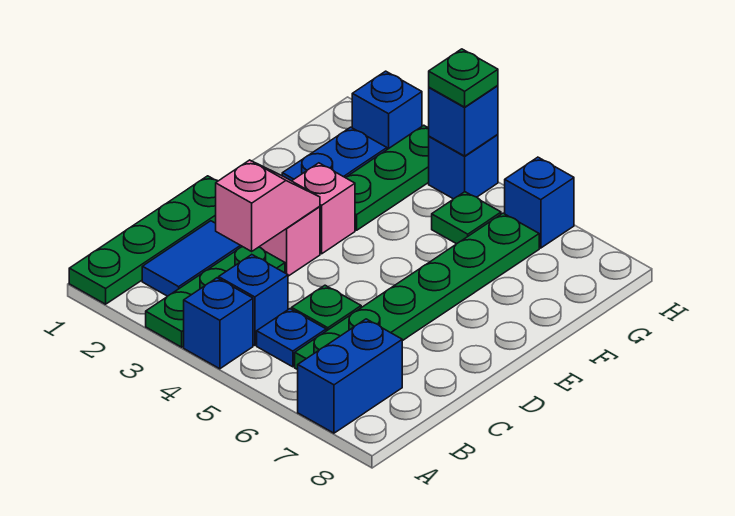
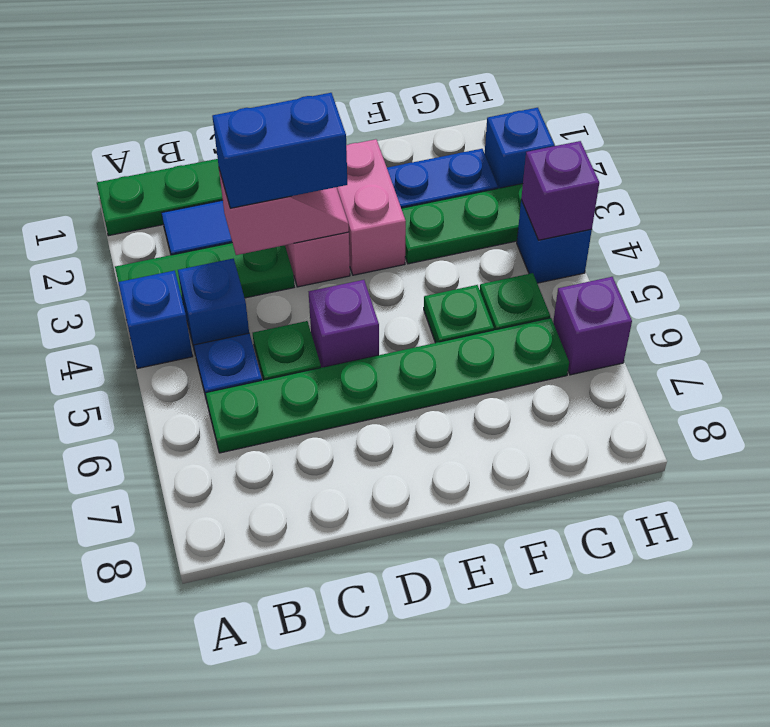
blue brick A7:B7 level 1 -> blue brick C3:D3 level 3
none -> purple brick D5 level 1
pink brick E3 level 1 -> pink brick E2:E3 level 1
blue brick H4 level 2 -> purple brick H4 level 2
green plate H4 level 3 -> green plate F5 level 1
blue brick H6 level 1 -> purple brick H6 level 1

